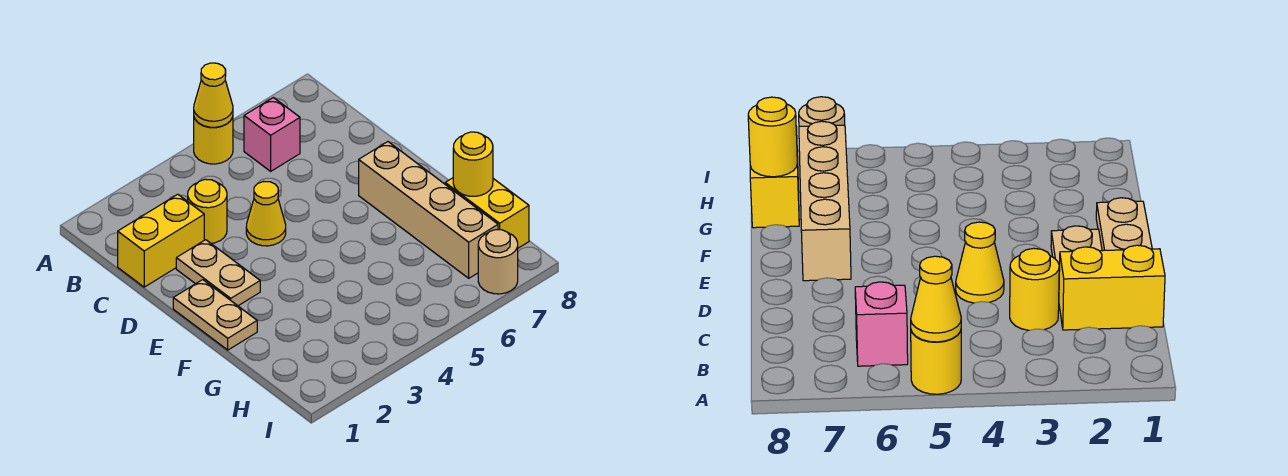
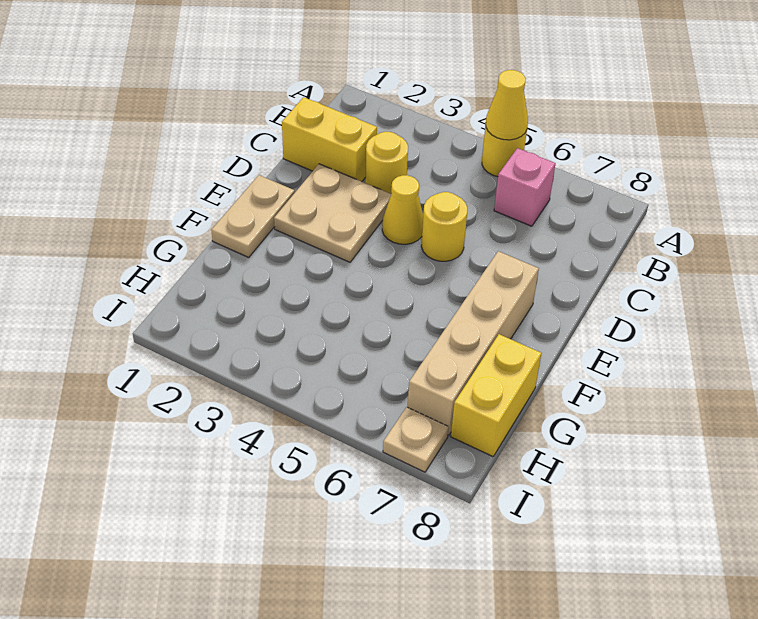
tan plate D2:E2 level 1 -> tan plate D2:E3 level 1
yellow round brick G8 level 2 -> yellow round brick D5 level 1
tan round brick I7 level 1 -> tan plate I7 level 1

